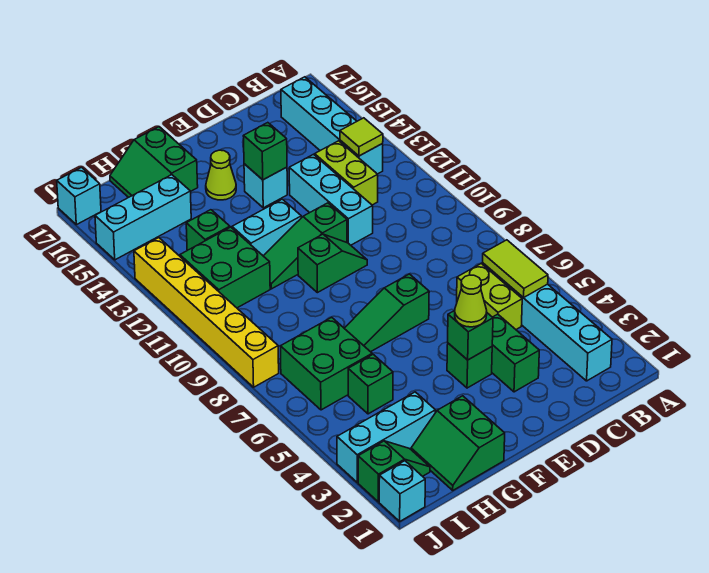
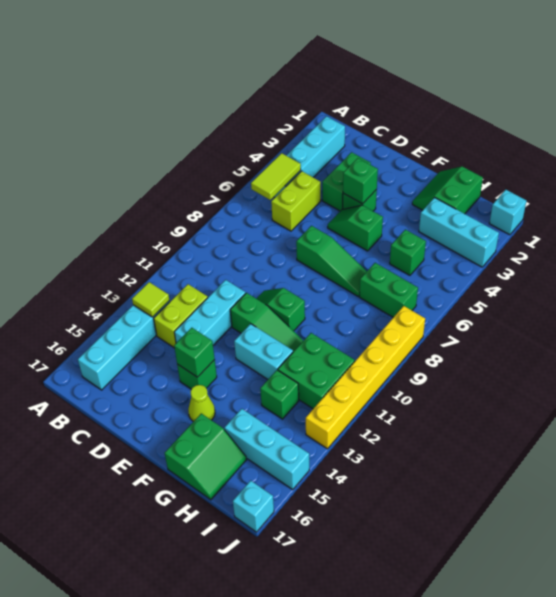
lime cone E4 level 3 -> none
cyan brick E14 level 1 -> green brick E14 level 1
green slope G1:H2 level 1 top G -> green slope G1:H2 level 1 top H
green brick H6:I7 level 1 -> green brick H7:I7 level 1
green slope I2:J2 level 1 top J -> green slope E5:F5 level 1 top F

